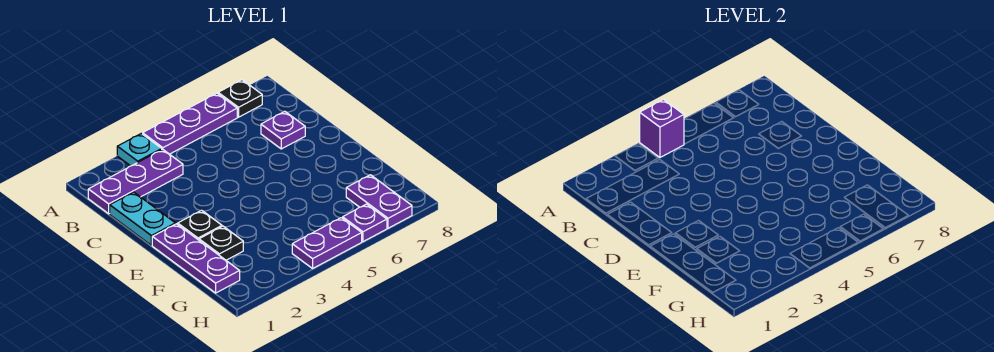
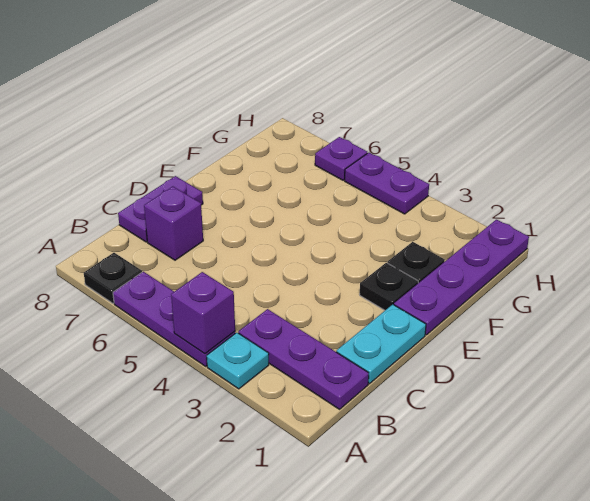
purple plate C7 level 1 -> purple brick C7 level 1
purple plate E1:G1 level 1 -> purple plate E1:H1 level 1
purple plate G7:H7 level 1 -> purple plate C8:D8 level 1

